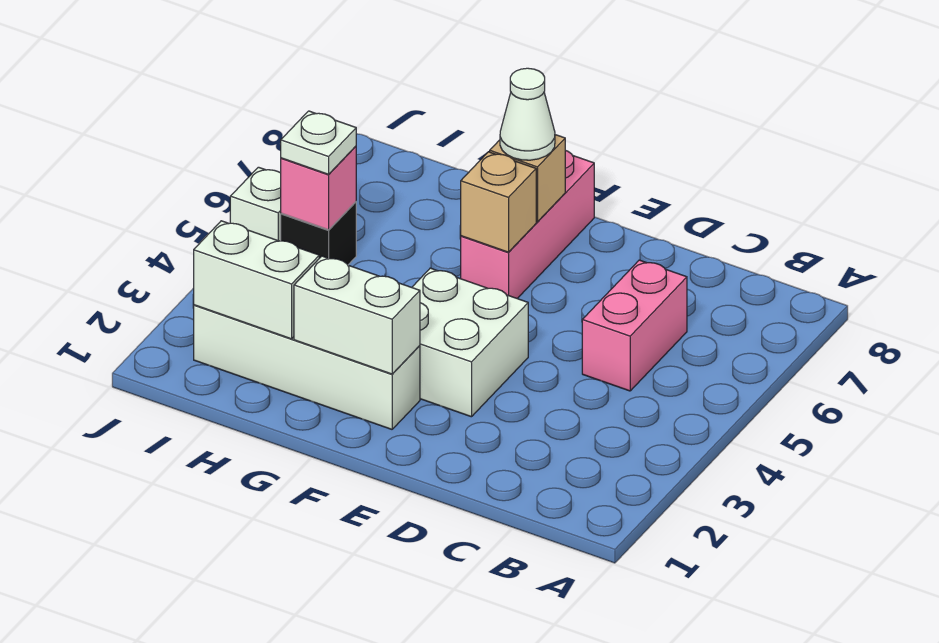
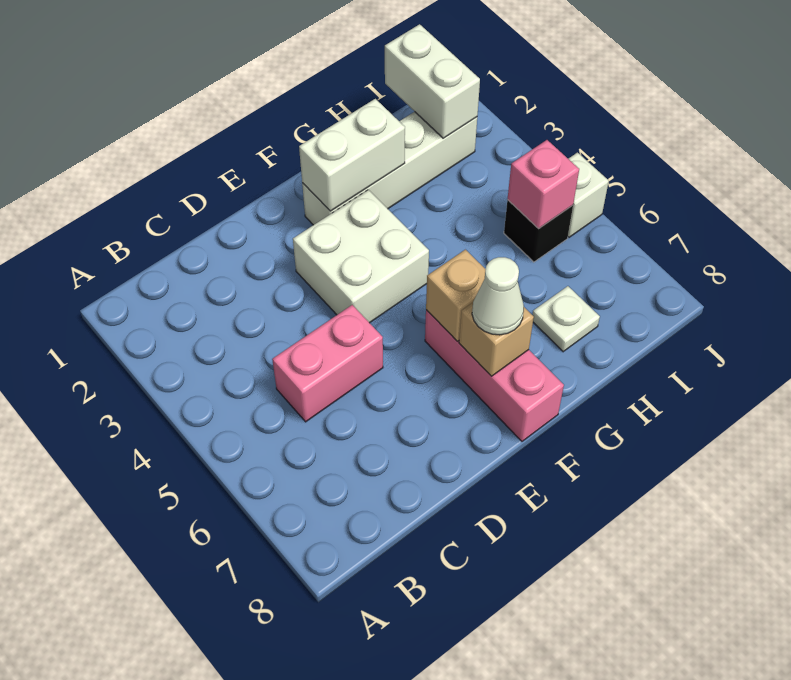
pink brick C5:C6 level 1 -> pink brick C5:D5 level 1
white brick H2:I2 level 2 -> white brick I1:I2 level 2
white plate I5 level 3 -> white plate H7 level 1

